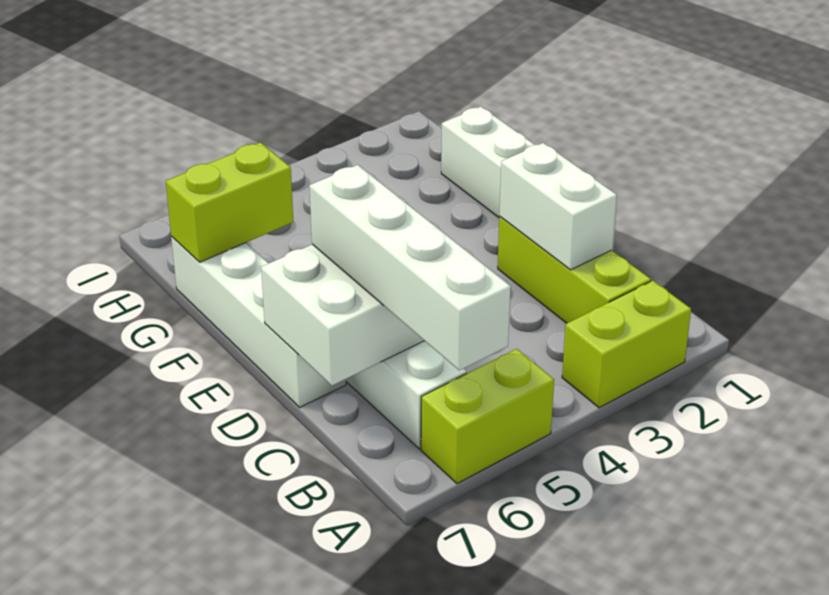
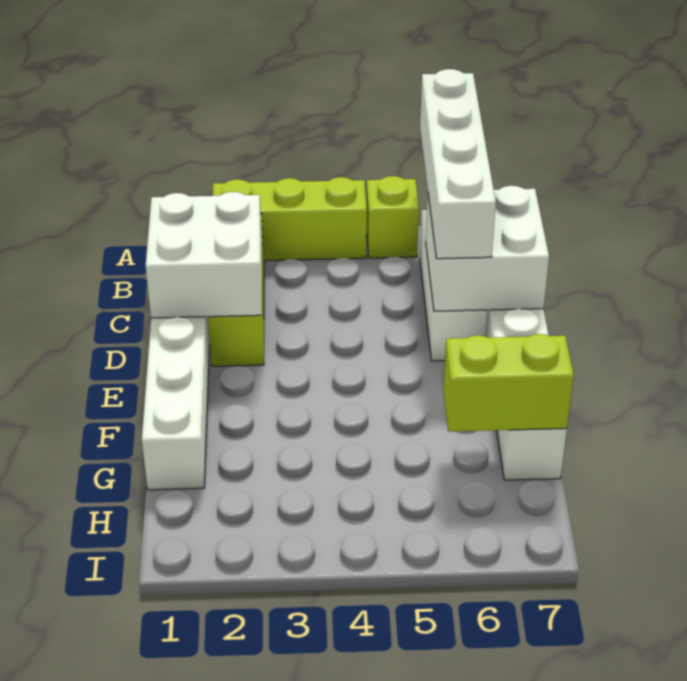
lime brick A2:A3 level 1 -> lime brick A2:A4 level 1
lime brick A5:A6 level 1 -> lime brick A5 level 1
white brick C2:D2 level 2 -> white brick C1:D2 level 2

